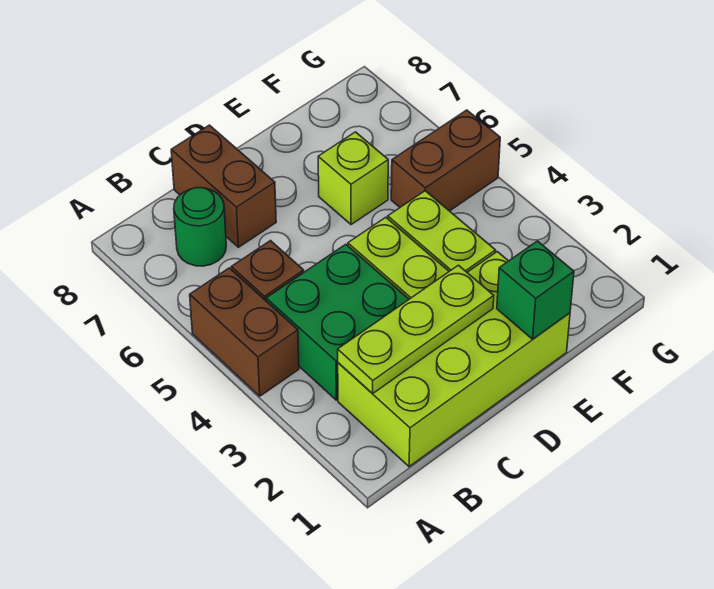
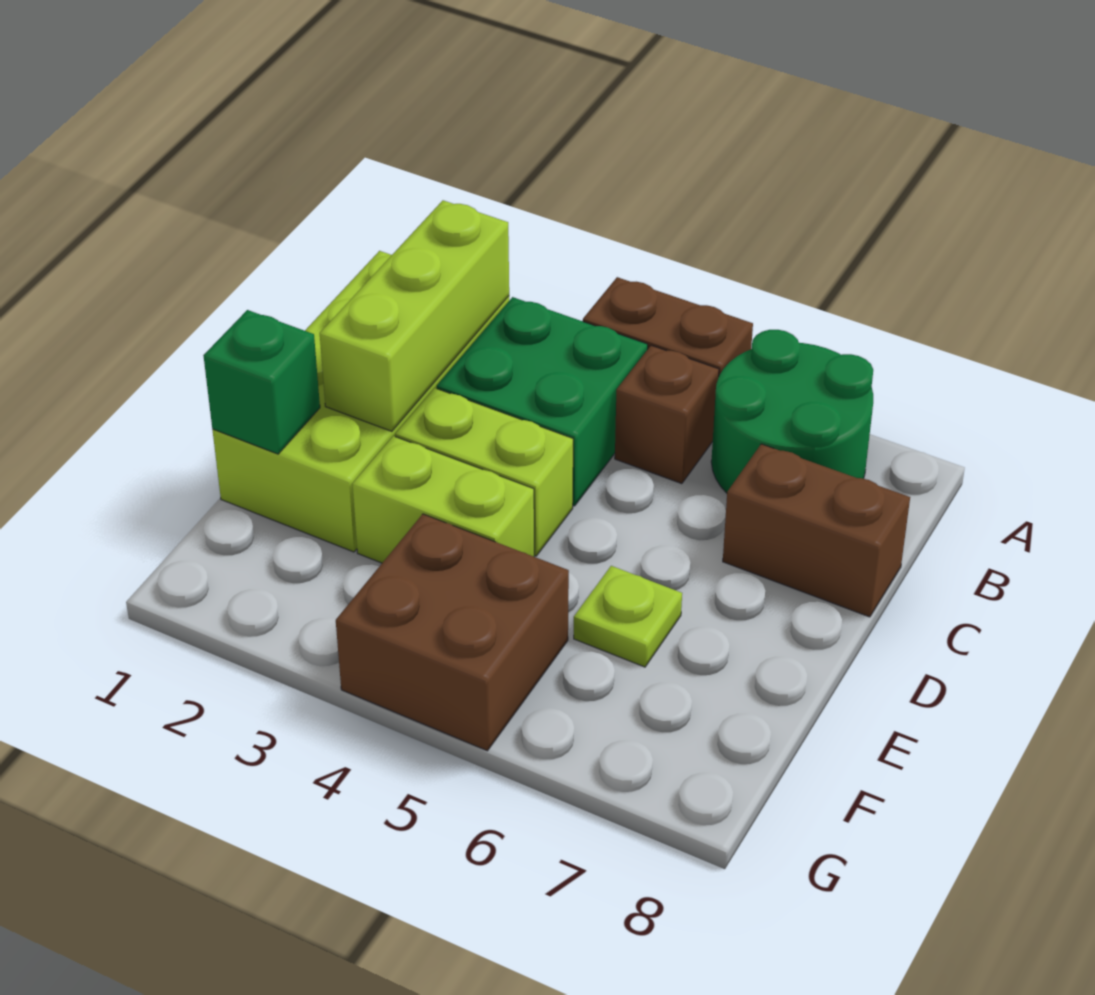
lime plate B2:D2 level 2 -> lime brick B2:D2 level 2
green round brick B7 level 1 -> green round brick A6:B7 level 1
lime brick E6 level 1 -> lime plate E6 level 1
brown brick F5:G5 level 1 -> brown brick F4:G5 level 1

